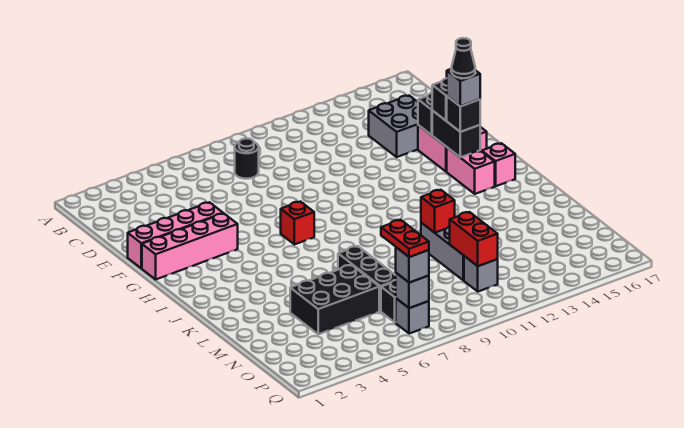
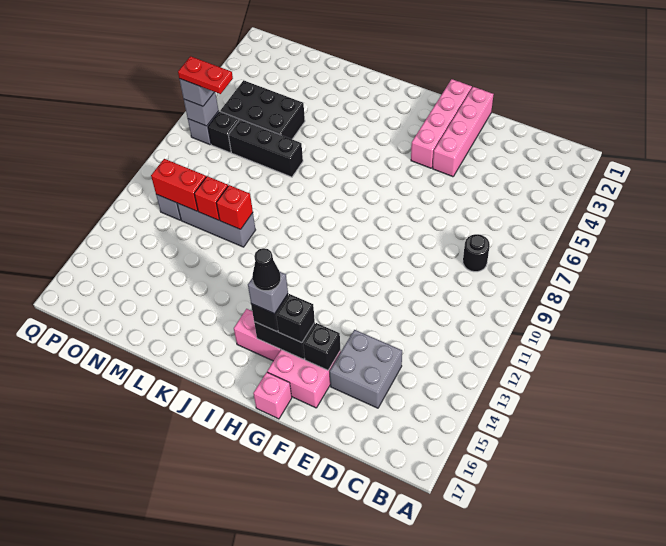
red brick H7 level 1 -> red brick M11 level 2
pink brick I16 level 1 -> pink brick G17 level 1
black brick M4:N6 level 1 -> black brick M5:O6 level 1

